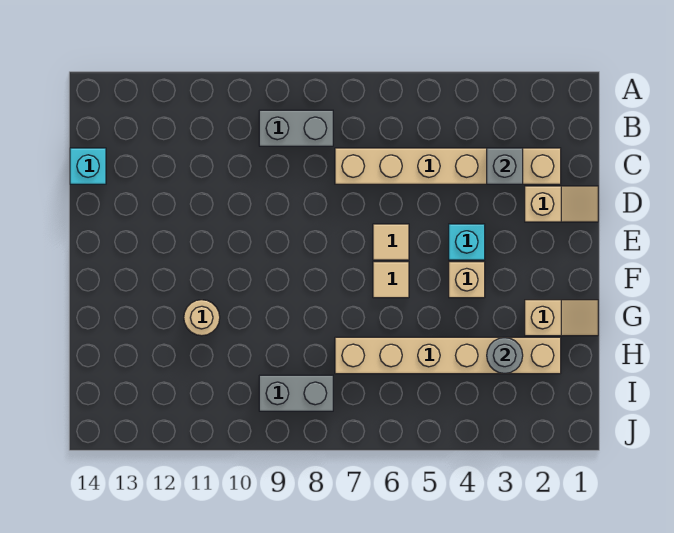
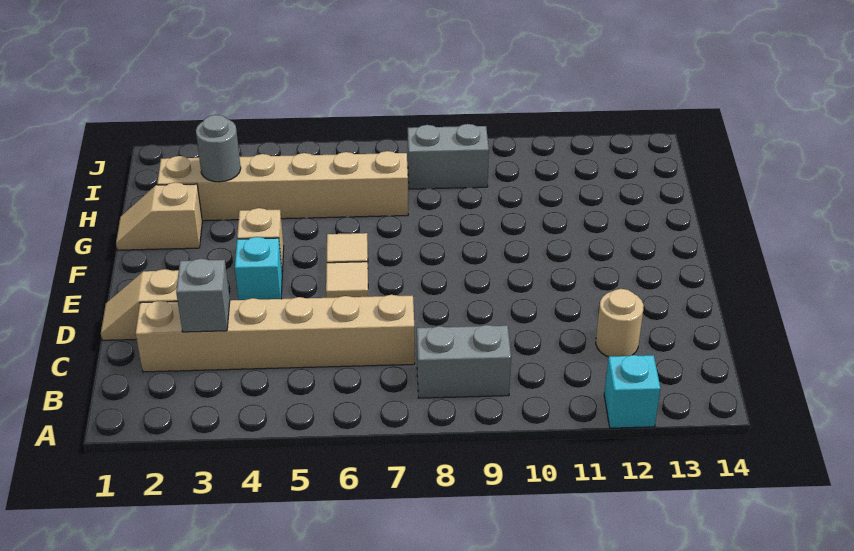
cyan brick C14 level 1 -> cyan brick A12 level 1
tan round brick G11 level 1 -> tan round brick C12 level 1

